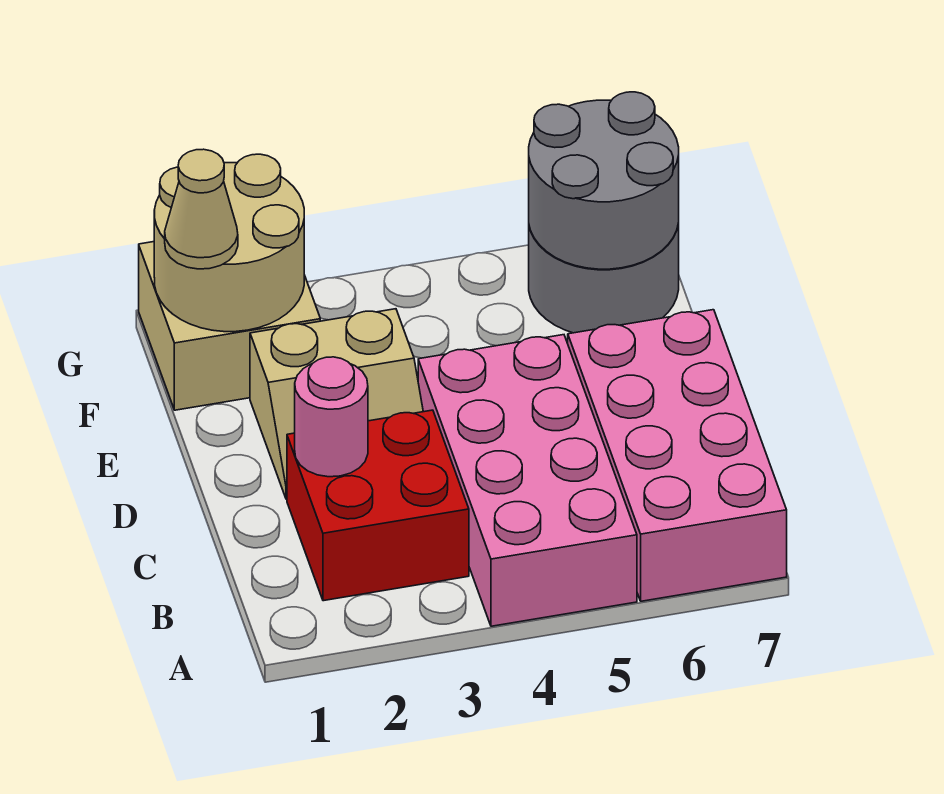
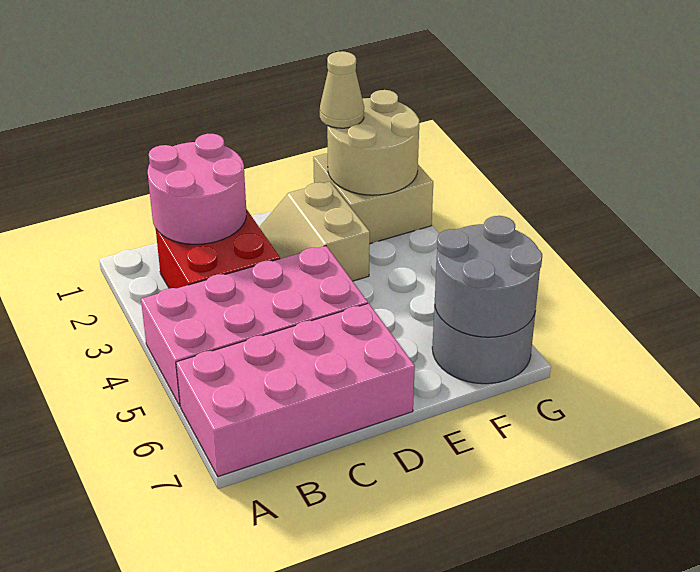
pink round brick C2 level 2 -> pink round brick B1:C2 level 2

